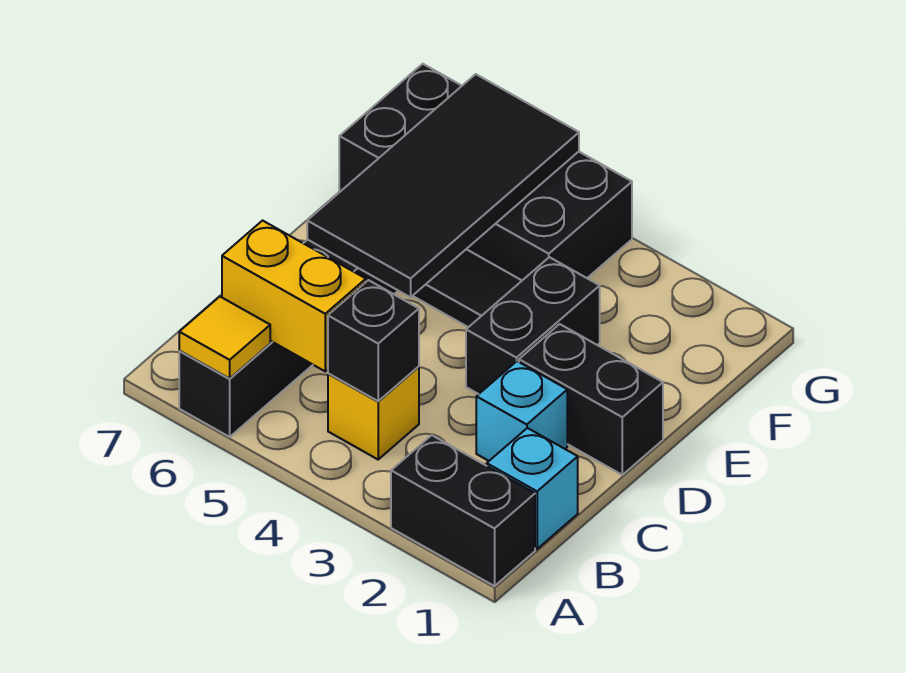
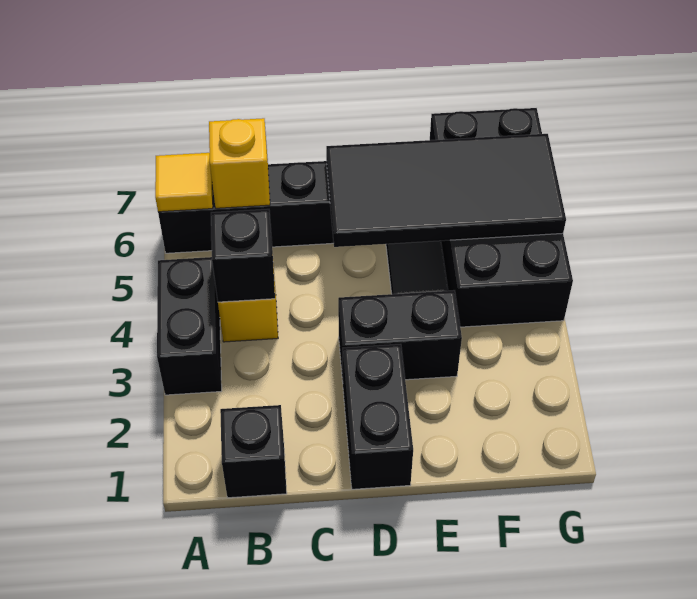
black brick A1:A2 level 1 -> black brick A3:A4 level 1
cyan brick B1 level 1 -> black brick B1 level 1
yellow brick B5:B6 level 2 -> yellow brick B6 level 2
cyan brick C2 level 1 -> none

